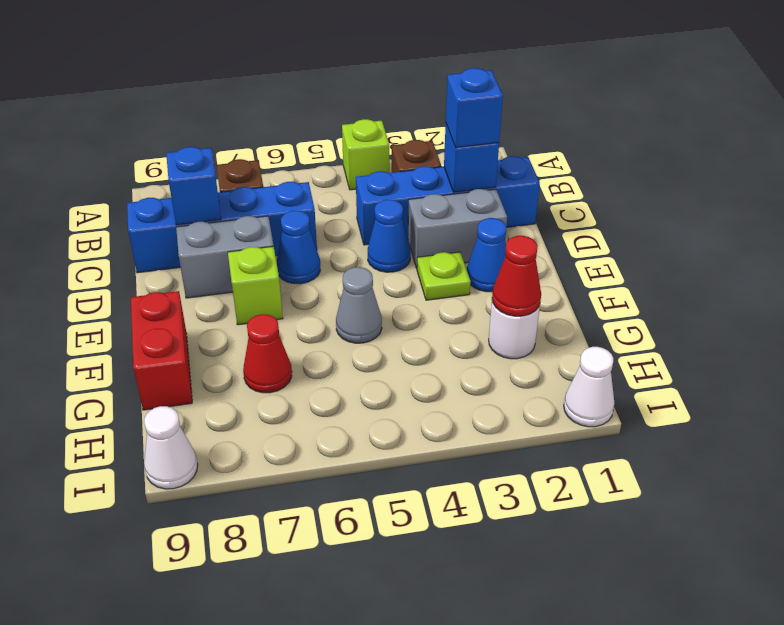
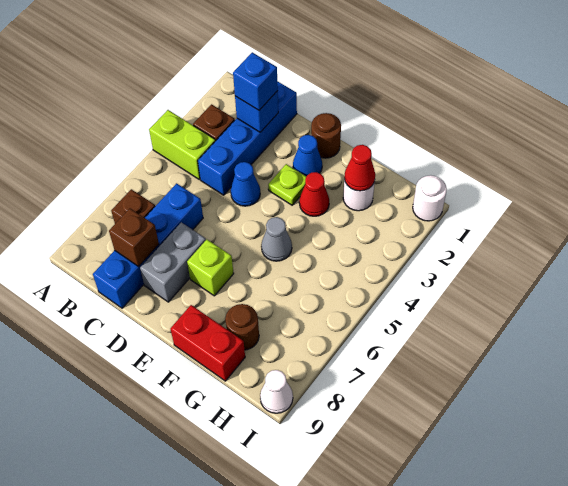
lime brick A4 level 1 -> lime brick A4:B4 level 1
blue brick C8 level 2 -> brown brick C8 level 2
grey brick D2:D3 level 1 -> none
blue cone D6 level 1 -> none
none -> brown round brick E1 level 1
red cone G7 level 1 -> red cone F3 level 1
none -> brown round brick G8 level 1
white cone I1 level 1 -> white round brick I1 level 1

